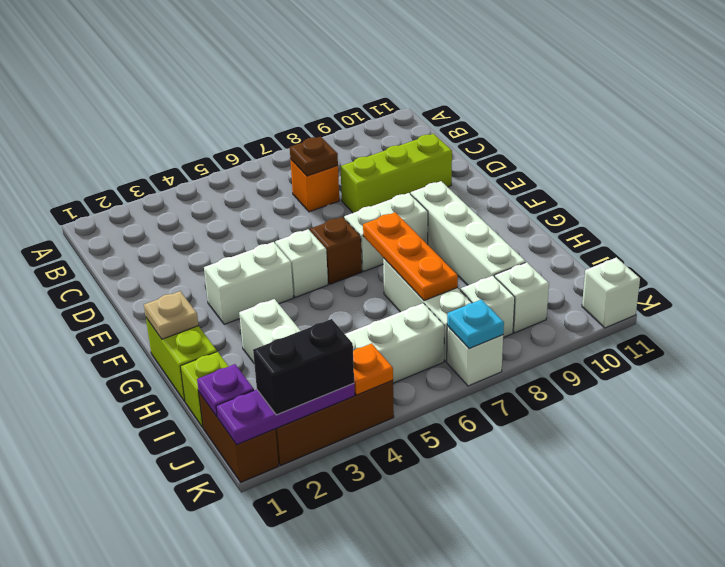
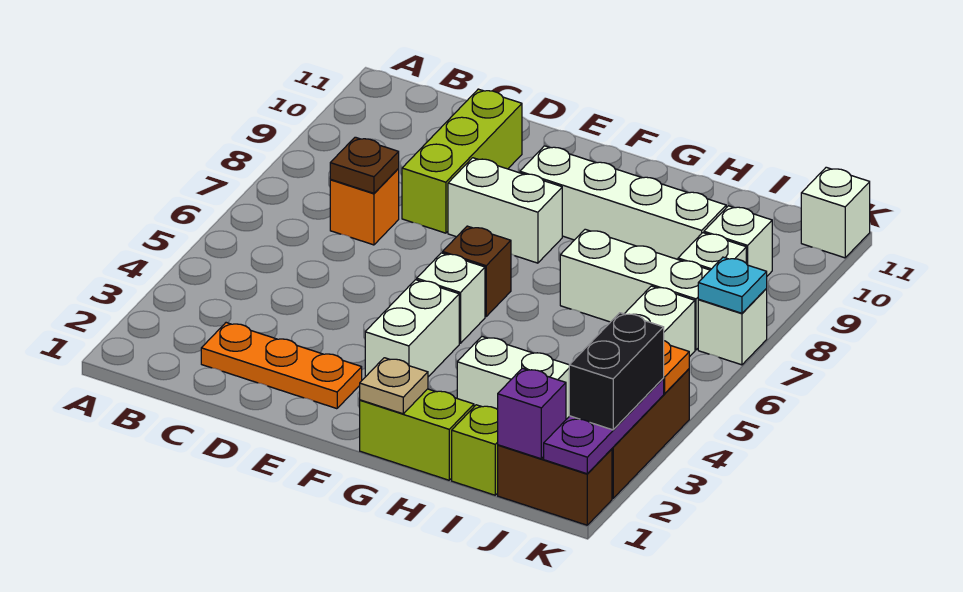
white brick F7:F8 level 1 -> white brick E8:F8 level 1
orange plate G7:I7 level 2 -> orange plate C2:E2 level 1
purple plate J1 level 2 -> purple brick J1 level 2

